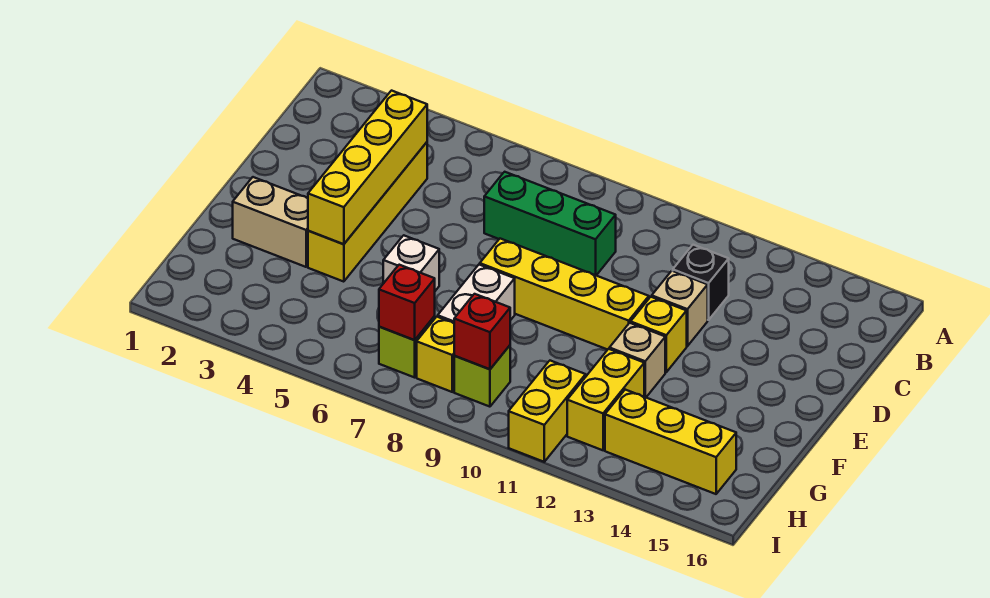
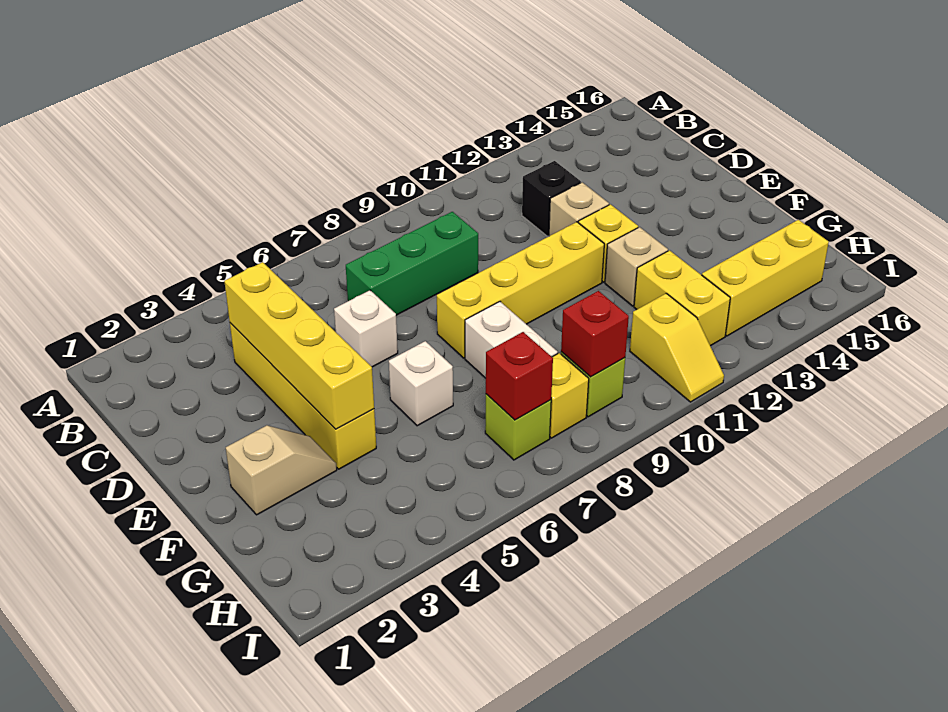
none -> white brick D6 level 1
tan brick F2:F3 level 1 -> tan slope F2:F3 level 1 top 2
yellow brick H11:I11 level 1 -> yellow slope H11:I11 level 1 top H

